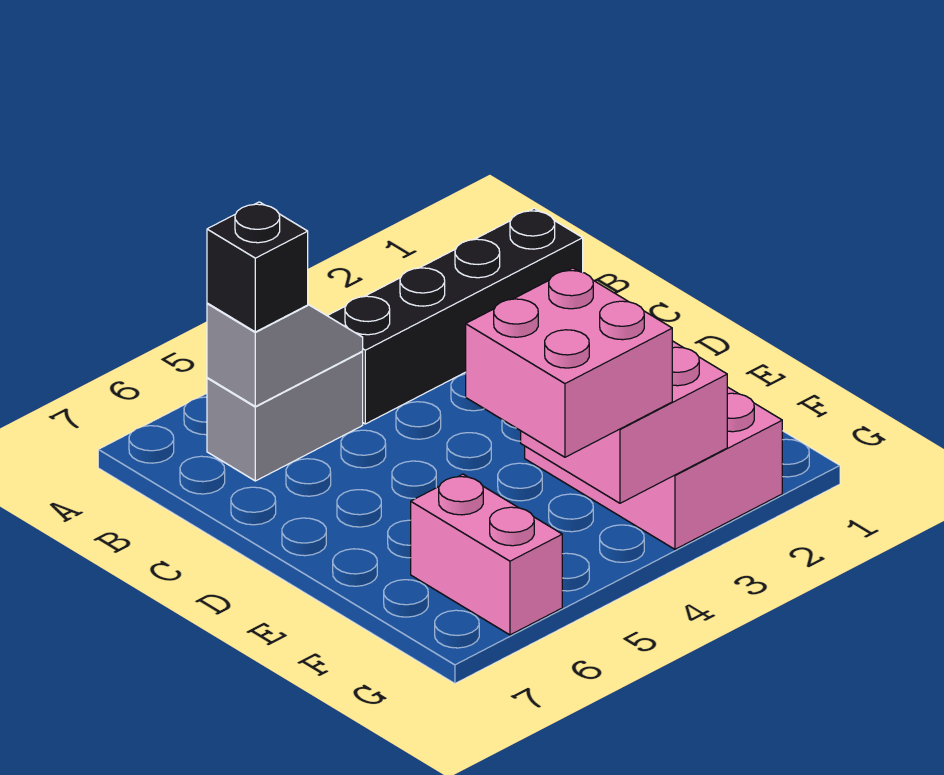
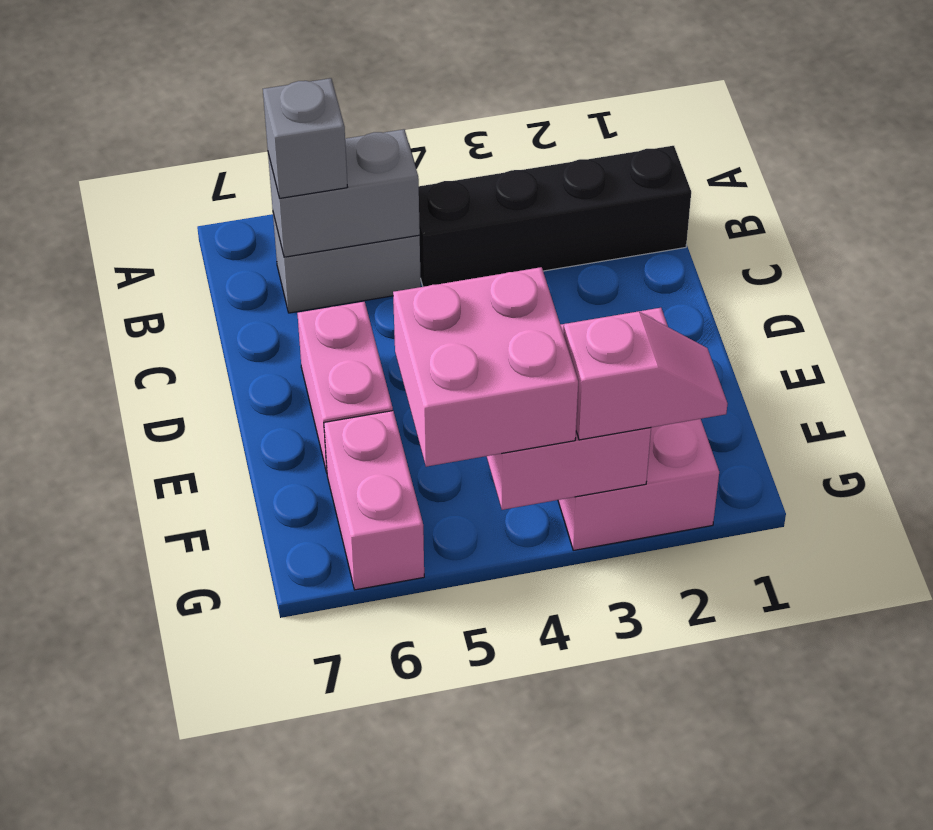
grey slope B5:B6 level 2 top 6 -> grey brick B5:B6 level 2
black brick B6 level 3 -> grey brick B6 level 3
none -> pink brick D6:E6 level 1
none -> pink slope G2:G3 level 3 top 3

